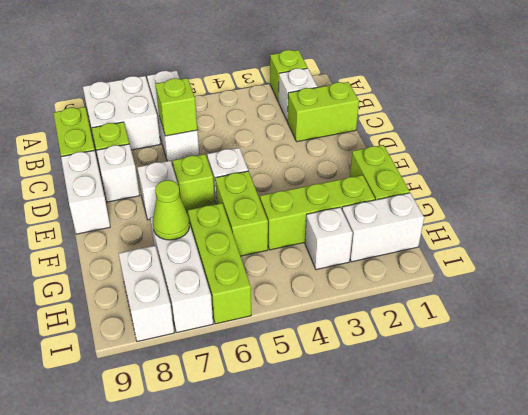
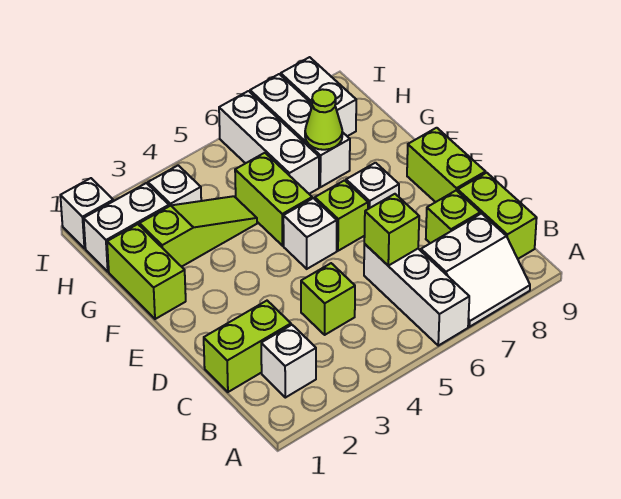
lime brick A2 level 1 -> lime brick C4 level 1
white brick A7:B8 level 1 -> white slope A7:B8 level 1 top B
white brick D8 level 1 -> white brick I1 level 1
white brick D9:E9 level 1 -> lime brick D9:E9 level 1
lime brick G2:G4 level 1 -> lime slope G2:G4 level 1 top 2
lime brick G6:I6 level 1 -> white brick G6:I6 level 1

